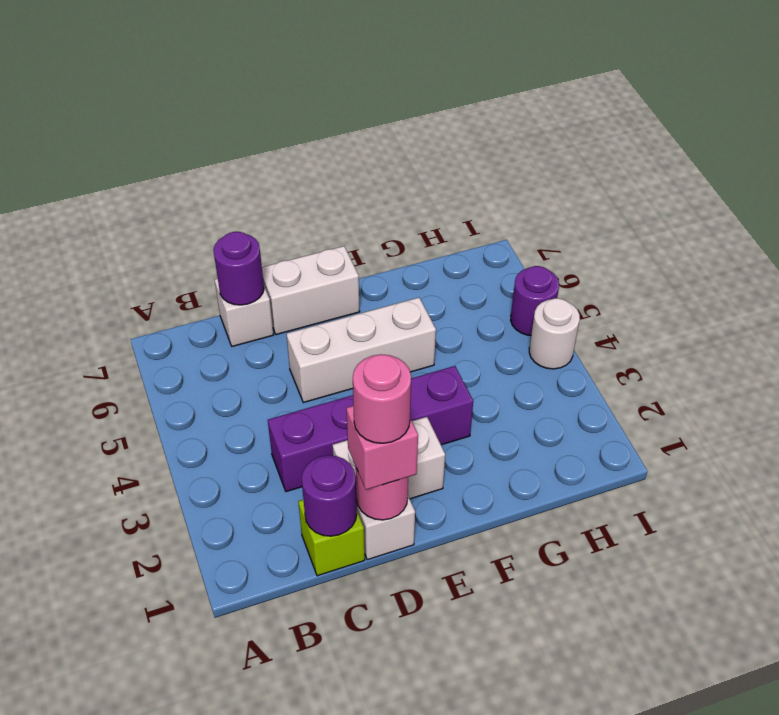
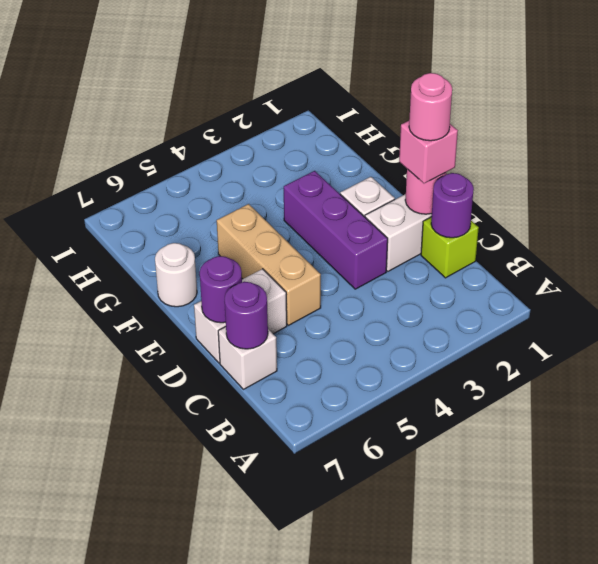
purple brick C3:F3 level 1 -> purple brick D3:F3 level 1
white brick D5:F5 level 1 -> tan brick D5:F5 level 1
white brick D7:E7 level 1 -> white brick D6:D7 level 1
white round brick I4 level 1 -> white round brick F7 level 1
purple round brick I5 level 1 -> purple round brick D7 level 2

